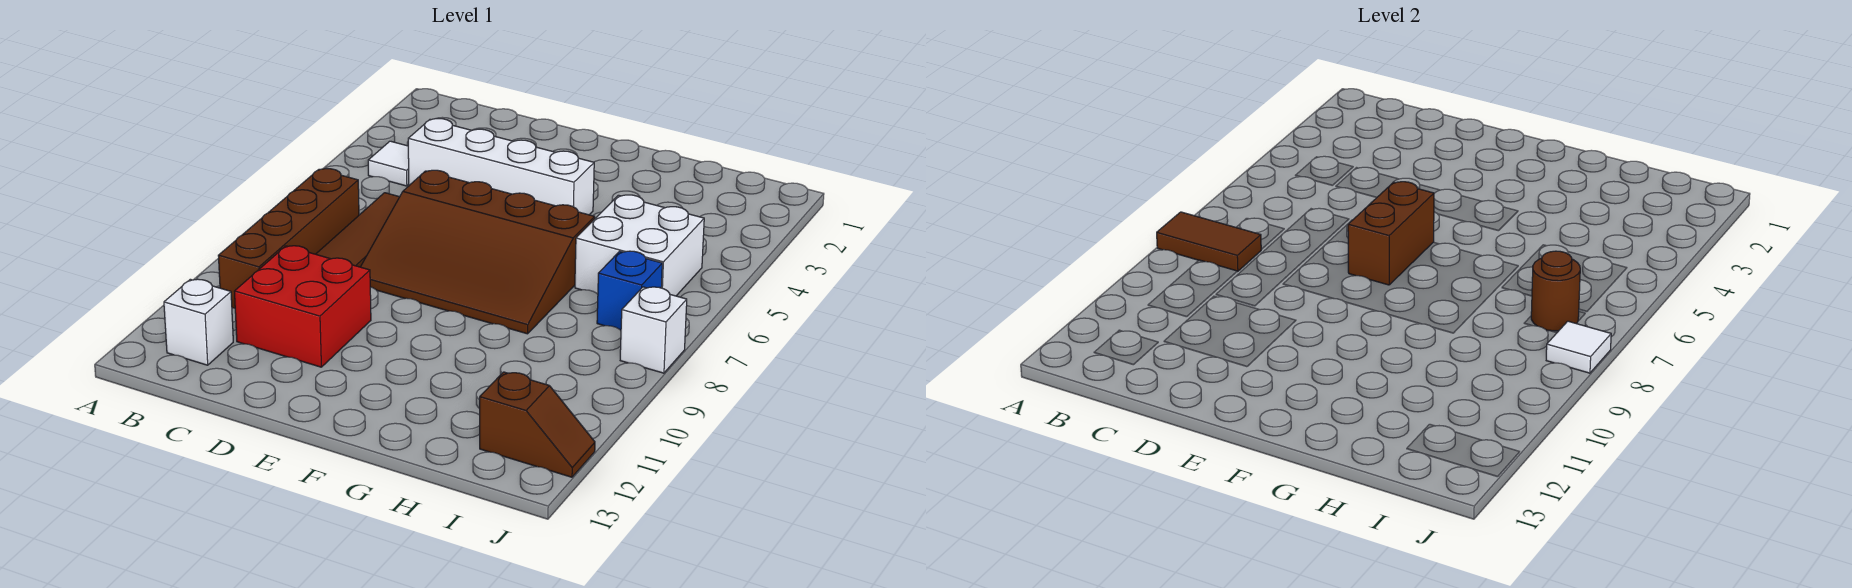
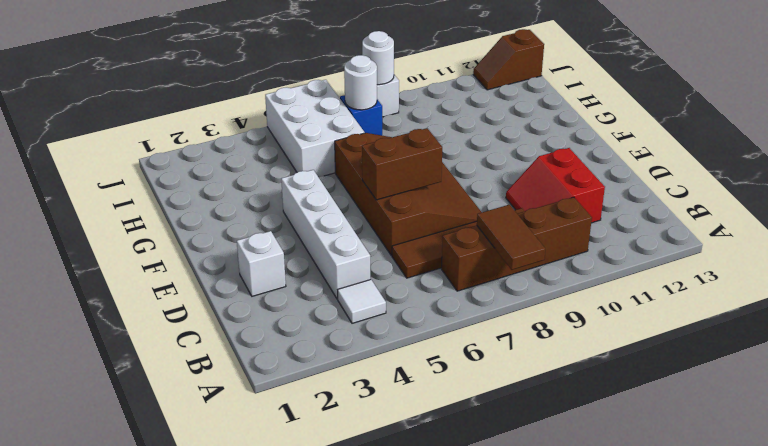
white brick B12 level 1 -> white brick D2 level 1
red brick C10:D11 level 1 -> red slope C10:D11 level 1 top 11
white brick H5:I6 level 1 -> white brick H5:J6 level 1
brown round brick I7 level 2 -> white round brick I7 level 2
brown slope I12:J12 level 1 top I -> brown slope J12:J13 level 1 top 13
white tile J8 level 2 -> white round brick J8 level 2

